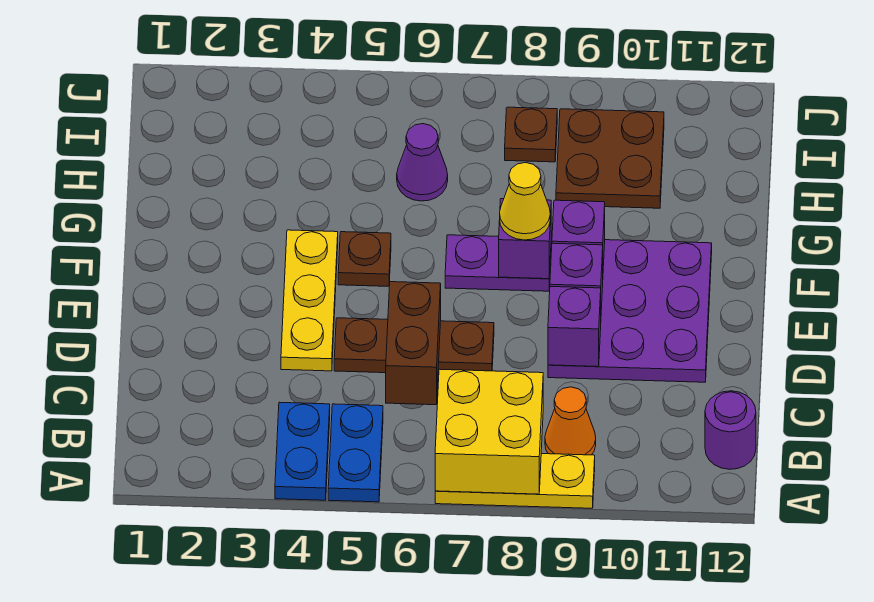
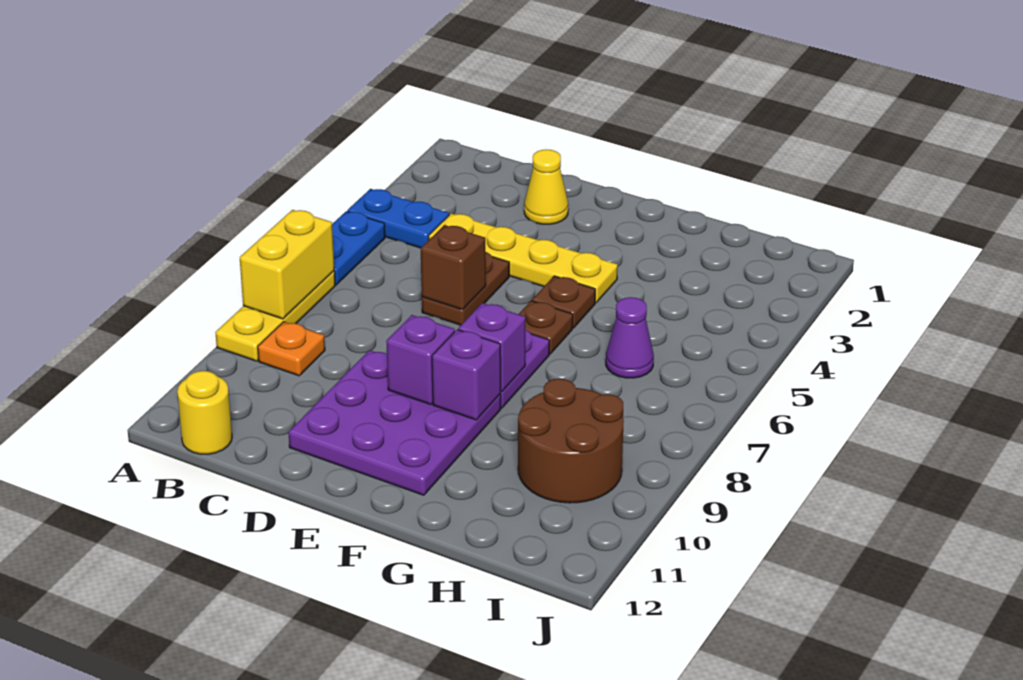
blue plate A5:B5 level 1 -> blue plate A5:A6 level 1
yellow brick A7:B8 level 2 -> yellow brick A7:A8 level 2
orange cone B9 level 1 -> orange plate B9 level 1
purple round brick B12 level 1 -> yellow round brick B12 level 1
brown brick C6:D6 level 2 -> brown brick D6 level 2
yellow plate D4:F4 level 1 -> yellow plate C4:F4 level 1
brown plate D5:D7 level 1 -> brown plate D5:D6 level 1
purple brick D9 level 2 -> none
yellow cone F8 level 3 -> yellow cone D2 level 1
brown plate H9:I10 level 1 -> brown round brick H9:I10 level 1
brown plate I8 level 1 -> brown plate F6 level 1

